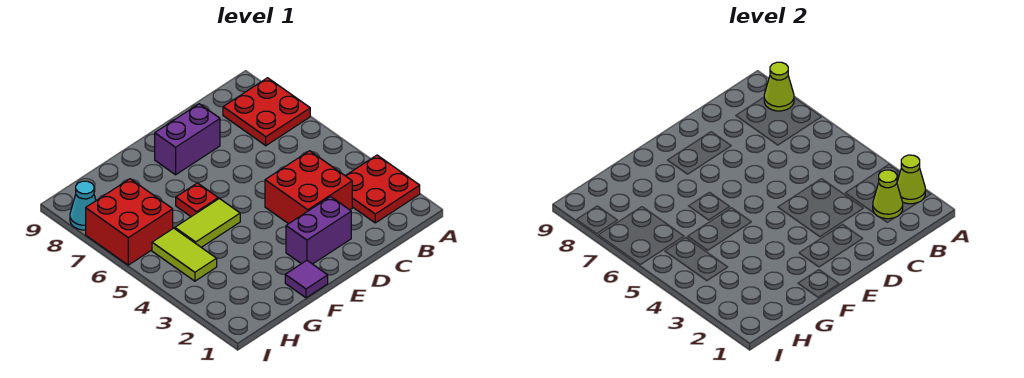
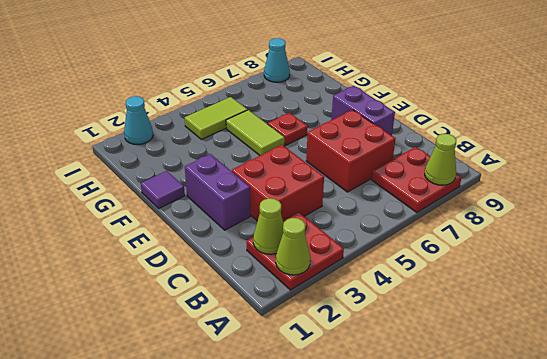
red brick H6:I7 level 1 -> red brick C6:D7 level 1
none -> cyan cone I2 level 1

